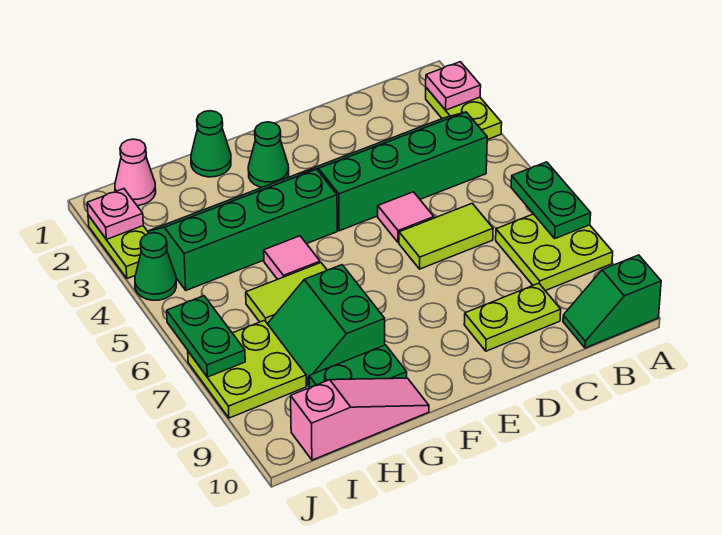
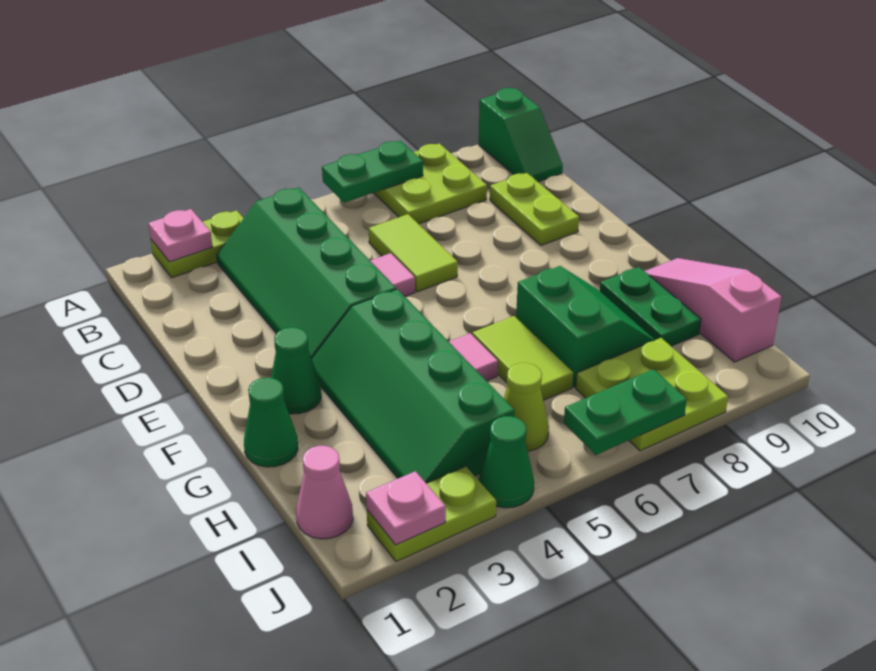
green slope G7:H8 level 1 top G -> green slope G7:H8 level 1 top 7
none -> lime cone I5 level 1

